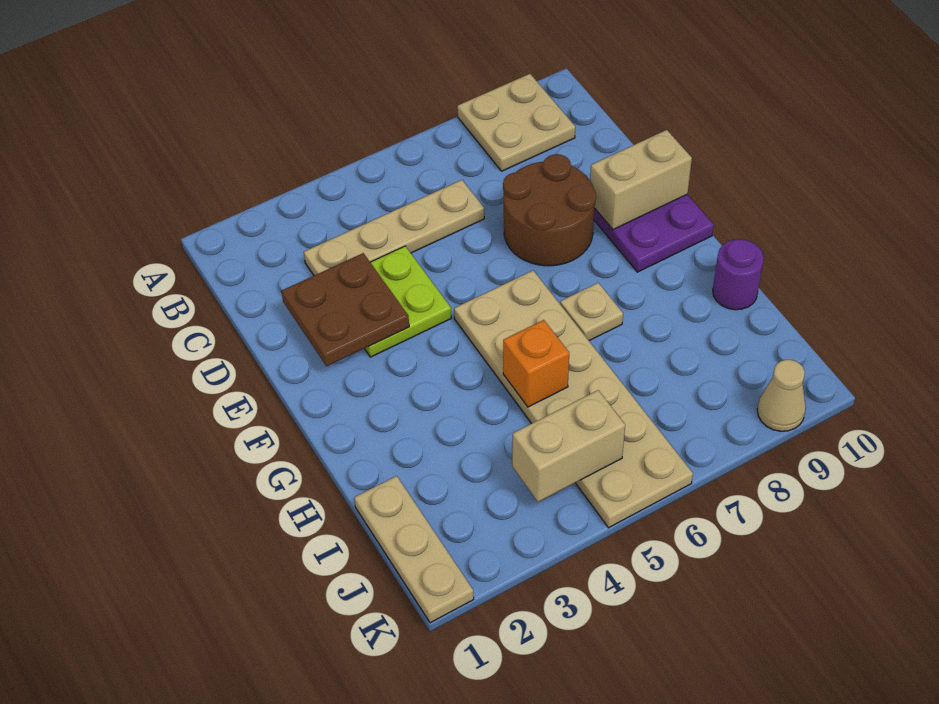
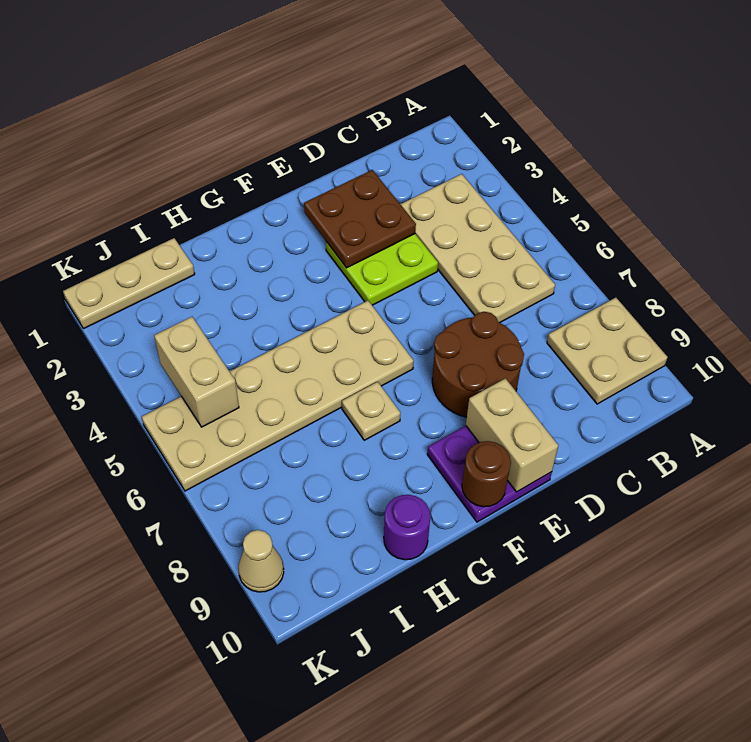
tan plate C3:C6 level 1 -> tan plate B3:C6 level 1
none -> brown round brick F10 level 2
orange brick H5 level 2 -> none

